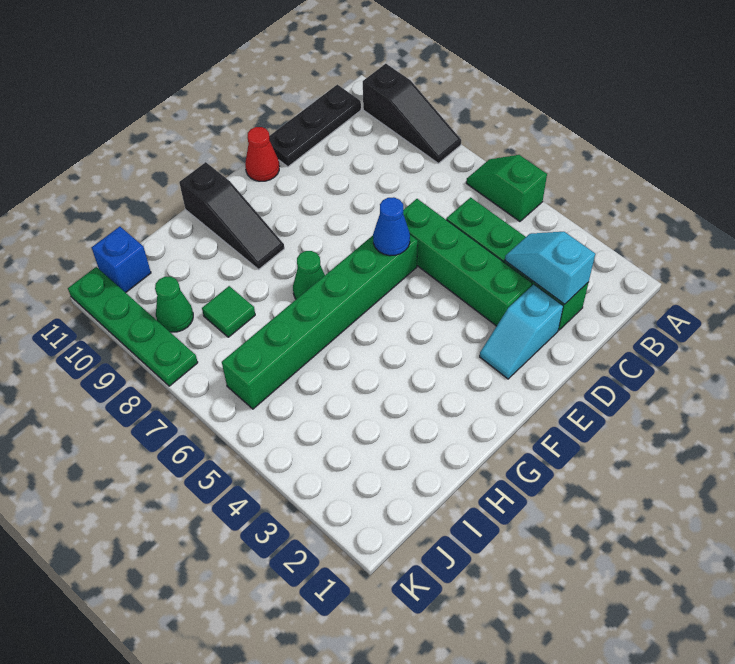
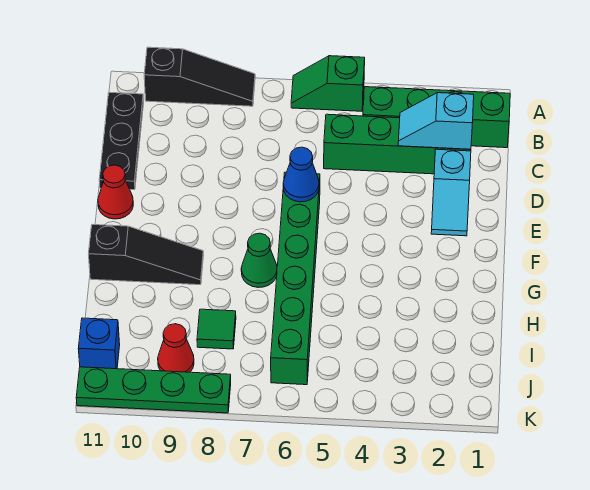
green brick D3:D6 level 1 -> green brick B1:B4 level 1
green cone J9 level 1 -> red cone J9 level 1

